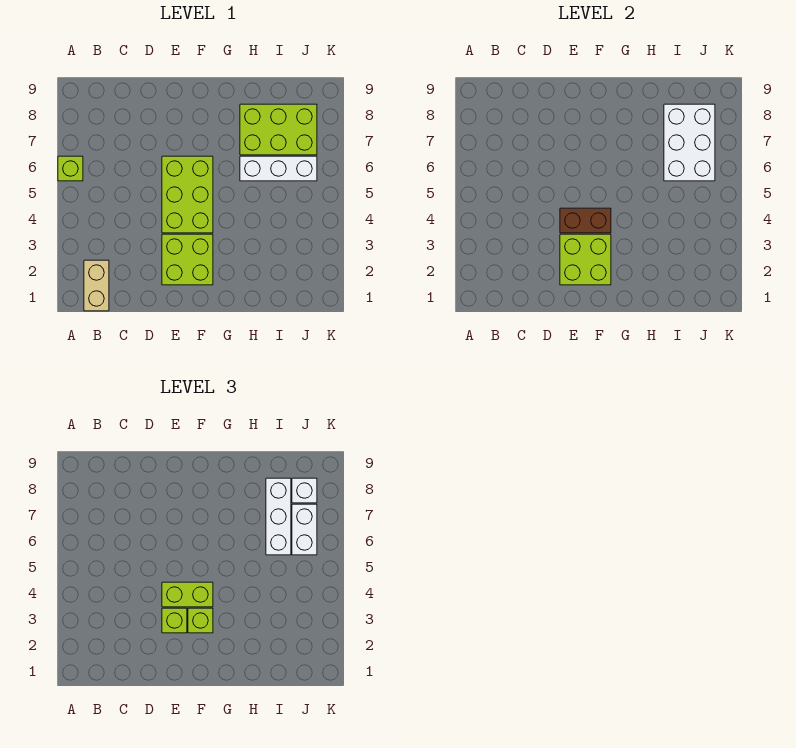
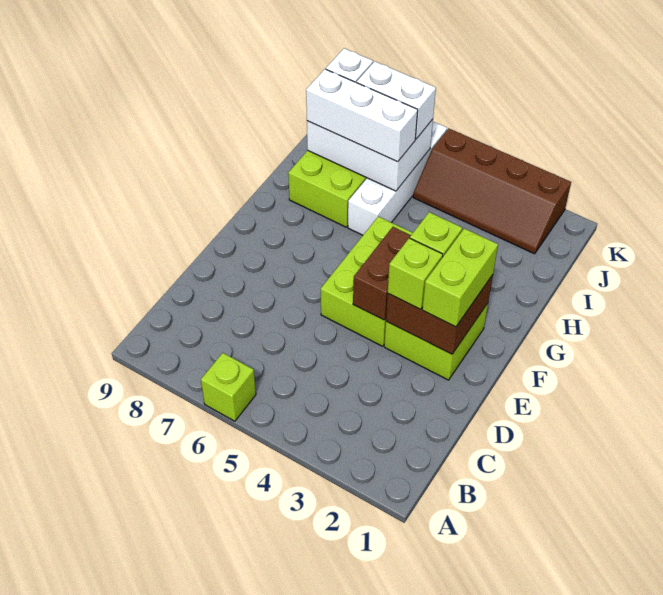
tan brick B1:B2 level 1 -> none
lime brick E2:F3 level 2 -> brown brick E2:F3 level 2
lime brick E4:F6 level 1 -> lime brick E4:G5 level 1
lime brick E4:F4 level 3 -> lime brick E2:F2 level 3
white brick H6:J6 level 1 -> white brick H6:K6 level 1
none -> brown slope J2:K5 level 1 top K

